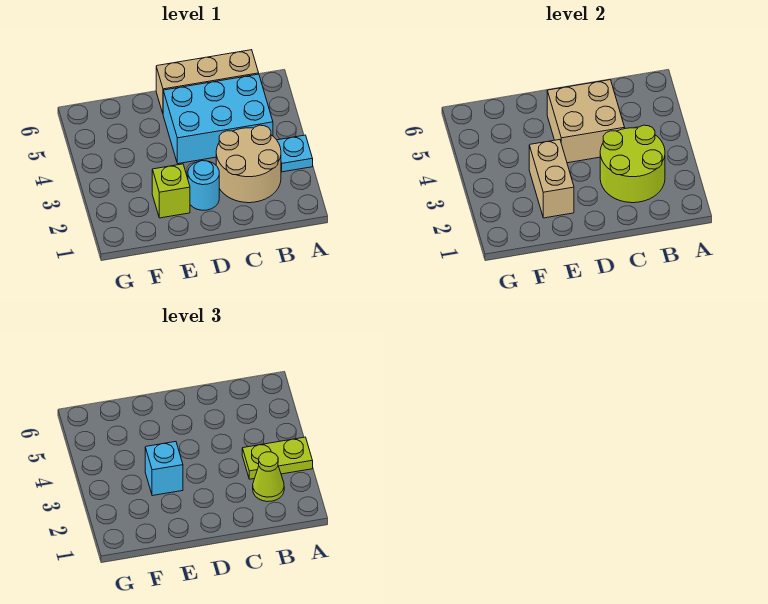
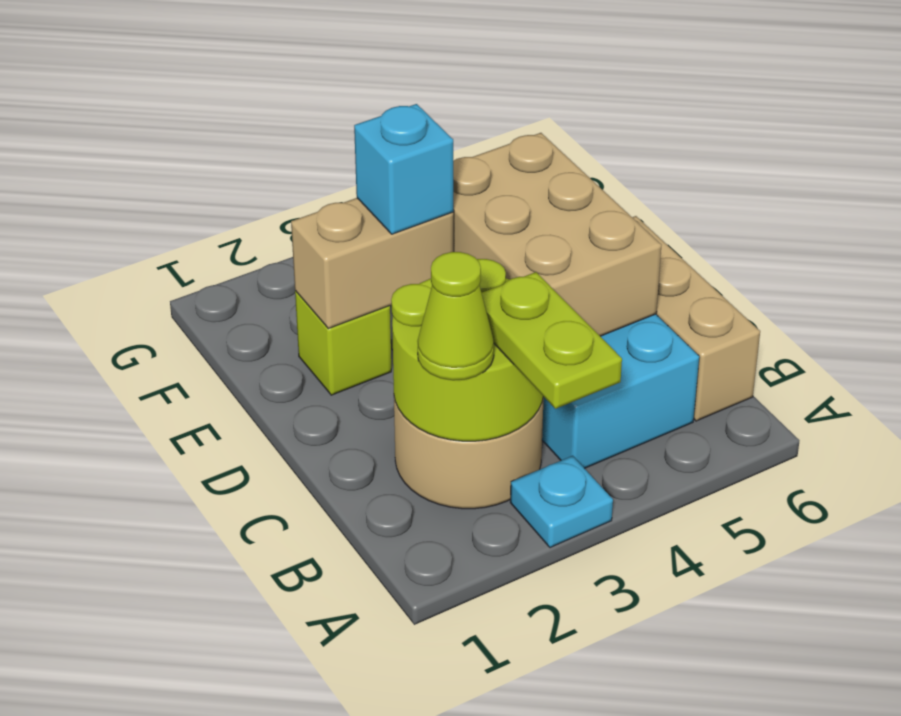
tan brick C4:D5 level 2 -> tan brick C4:E5 level 2
cyan round brick D2 level 1 -> none

